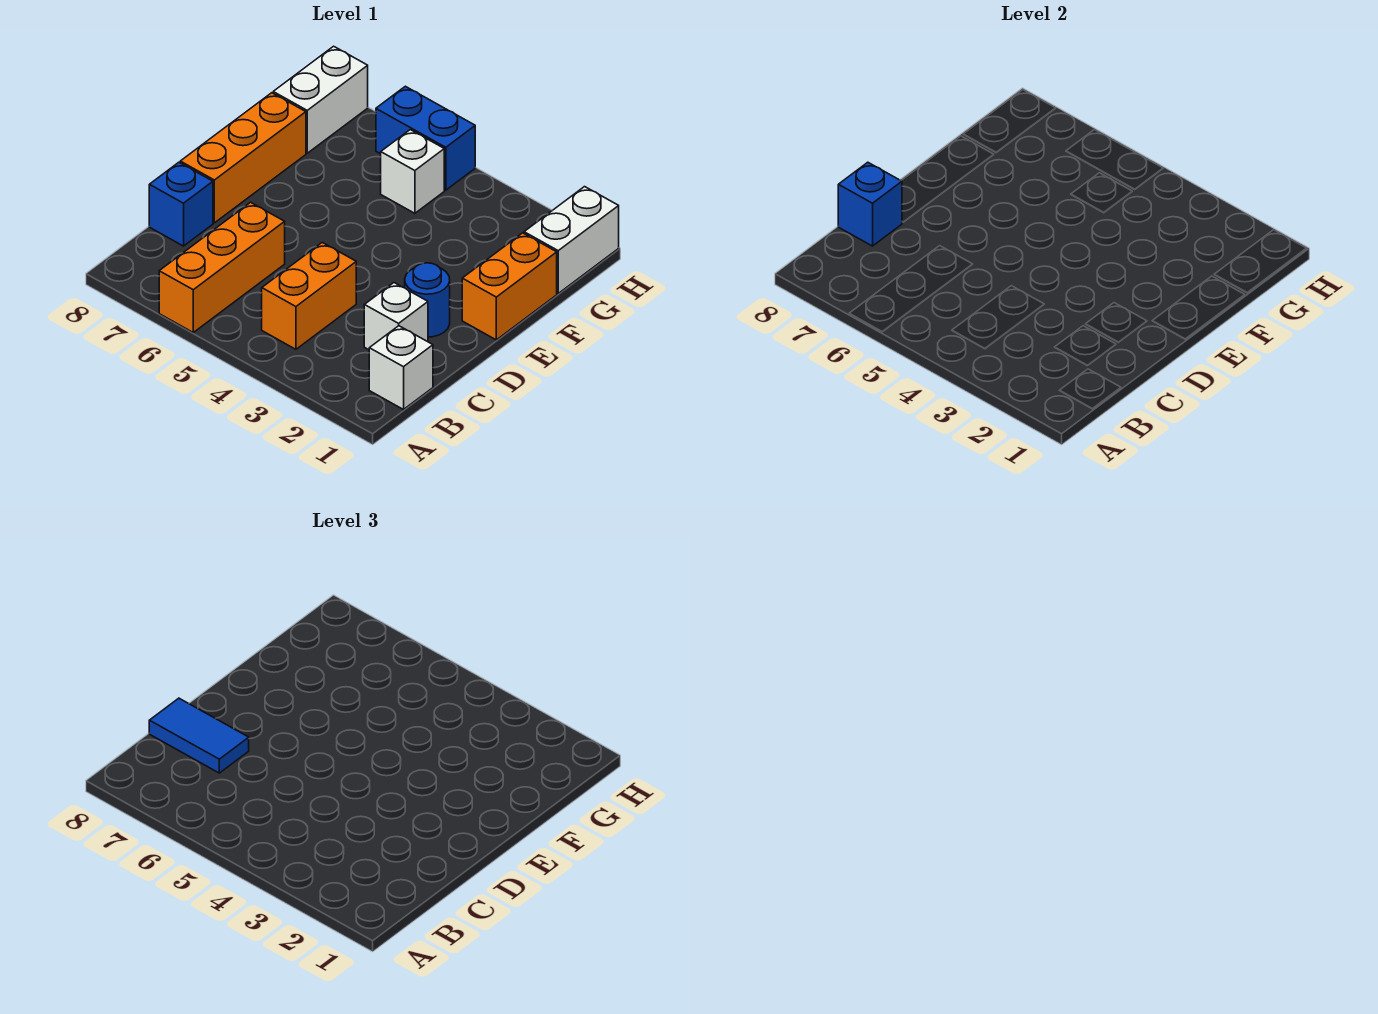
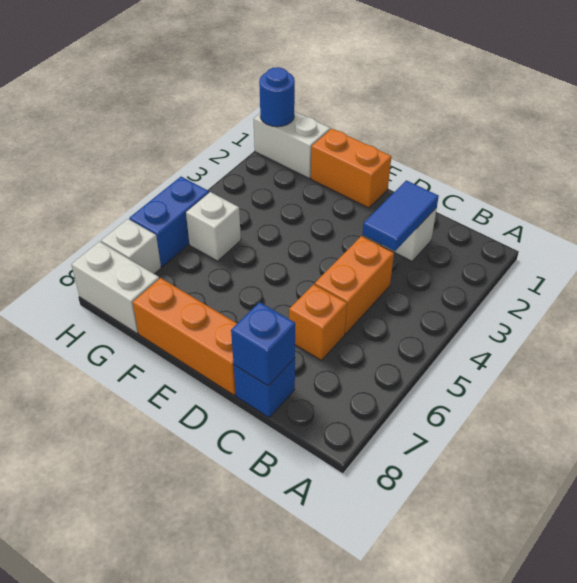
orange brick A6:C6 level 1 -> orange brick C6 level 1
white brick B1 level 1 -> white brick H7 level 1
orange brick B4:C4 level 1 -> orange brick C4:C5 level 1
blue tile C7:C8 level 3 -> blue tile C2:C3 level 2
blue round brick D2 level 1 -> blue round brick H1 level 2

